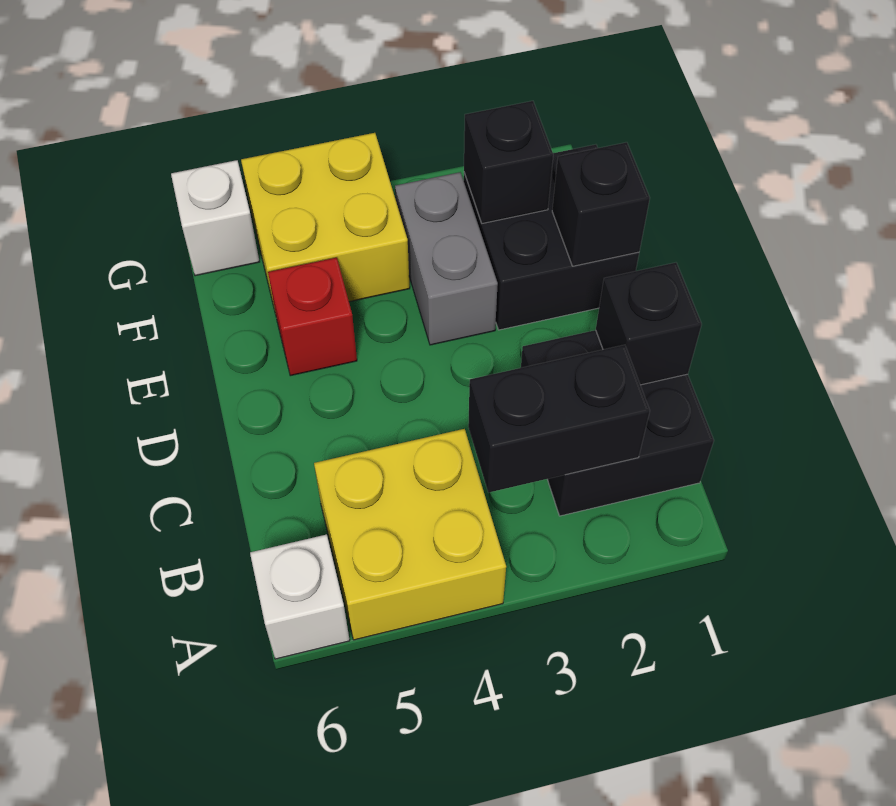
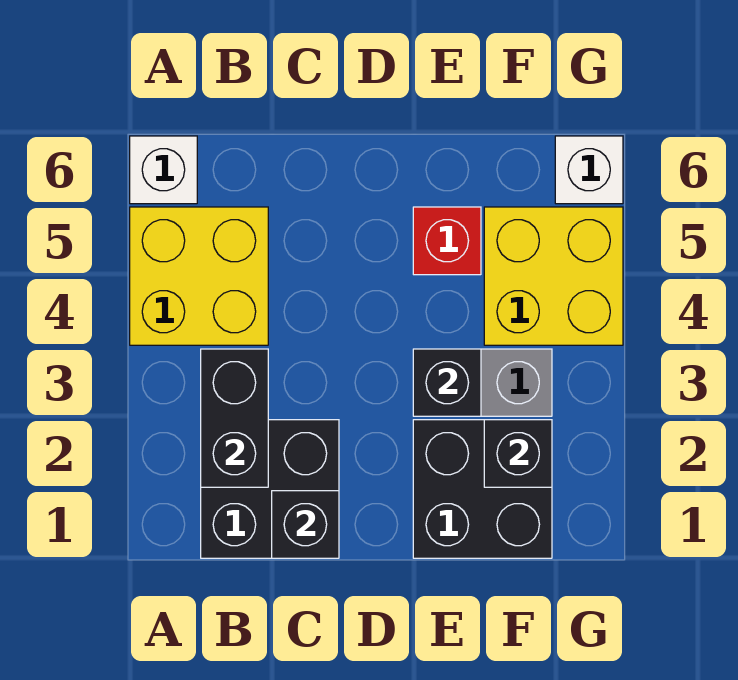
black brick E1 level 2 -> black brick E3 level 2

